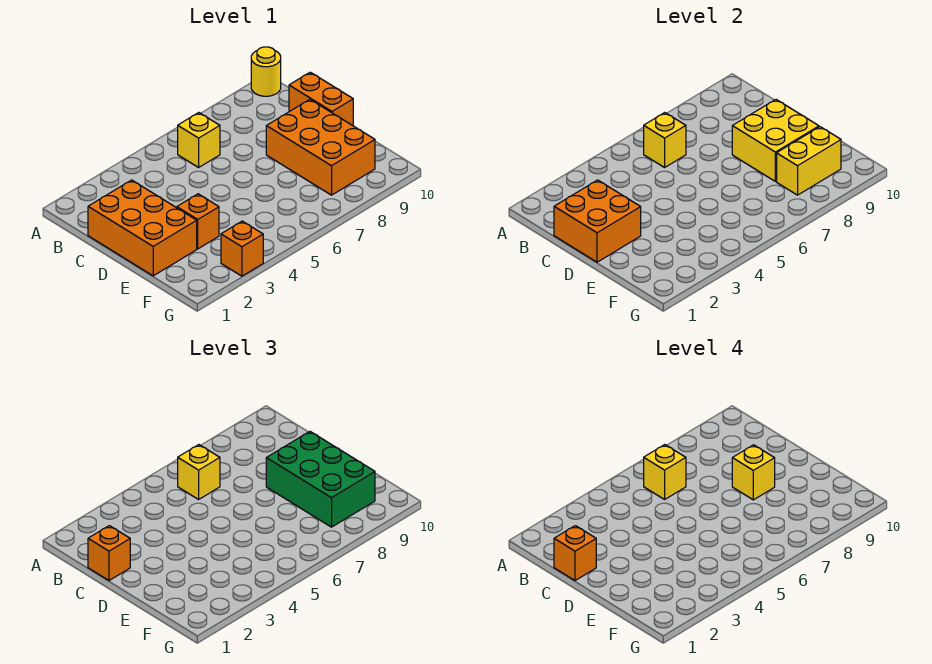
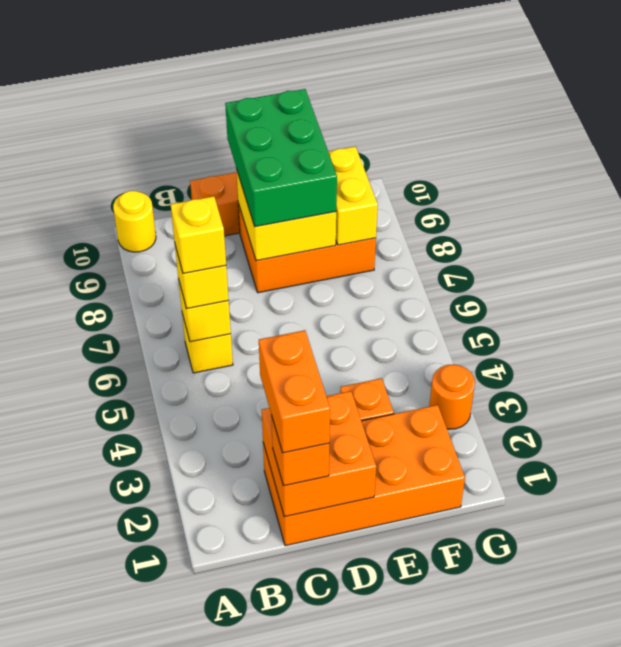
orange brick C1:E2 level 1 -> orange brick C1:F2 level 1
orange brick C1 level 4 -> orange brick C1:C2 level 4
green brick D8:F9 level 3 -> green brick D8:E10 level 3
yellow brick D8 level 4 -> none
orange brick G3 level 1 -> orange round brick G3 level 1

